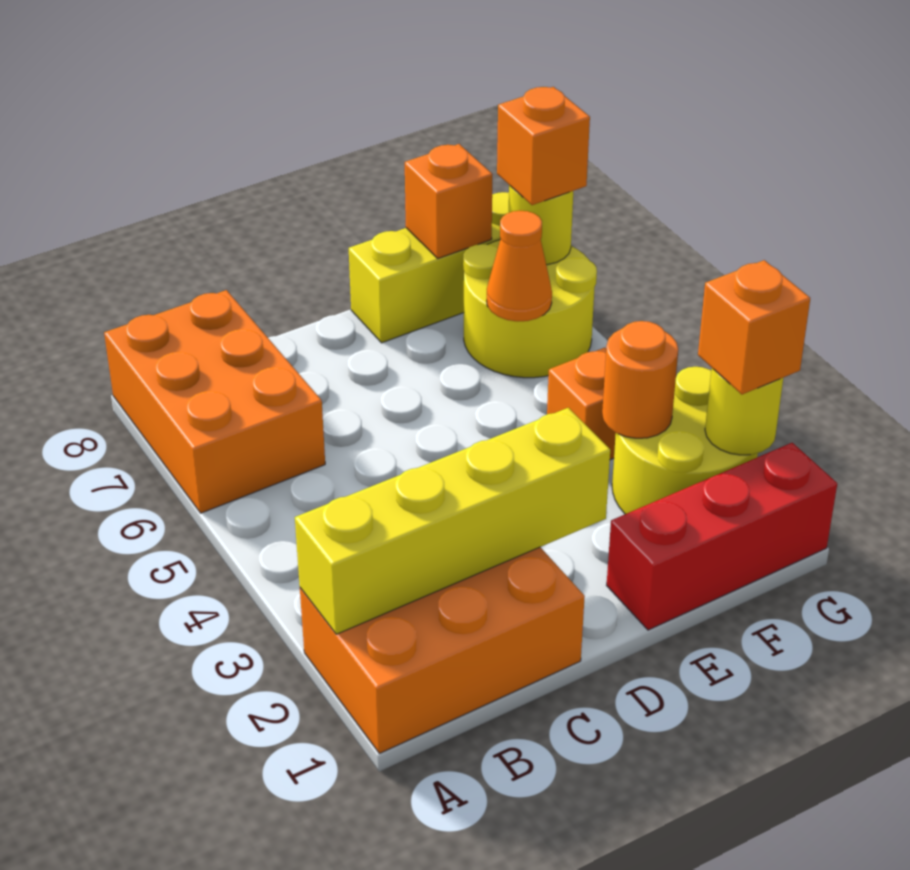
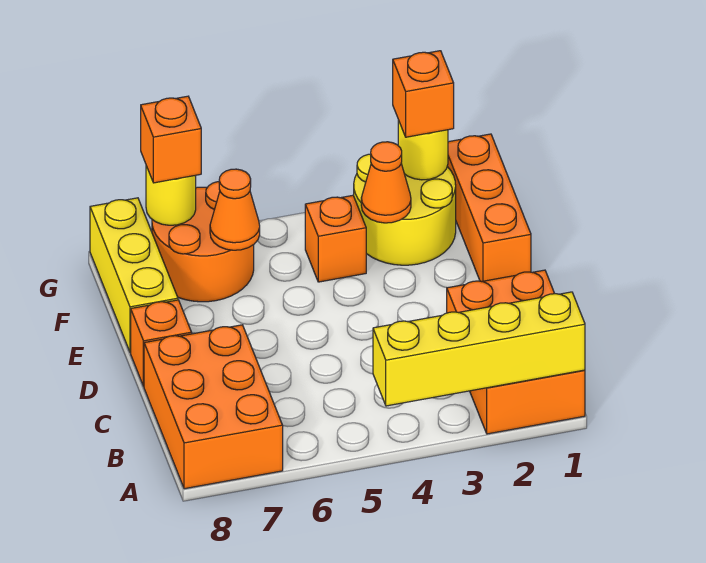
yellow brick A2:D2 level 2 -> yellow brick A1:A4 level 2
orange brick A6:B8 level 1 -> orange brick A7:C8 level 1
red brick E1:G1 level 1 -> orange brick E1:G1 level 1
orange round brick F3 level 2 -> orange cone F3 level 2
yellow round brick F6:G7 level 1 -> orange round brick F6:G7 level 1
orange brick F8 level 2 -> orange brick D8 level 1

